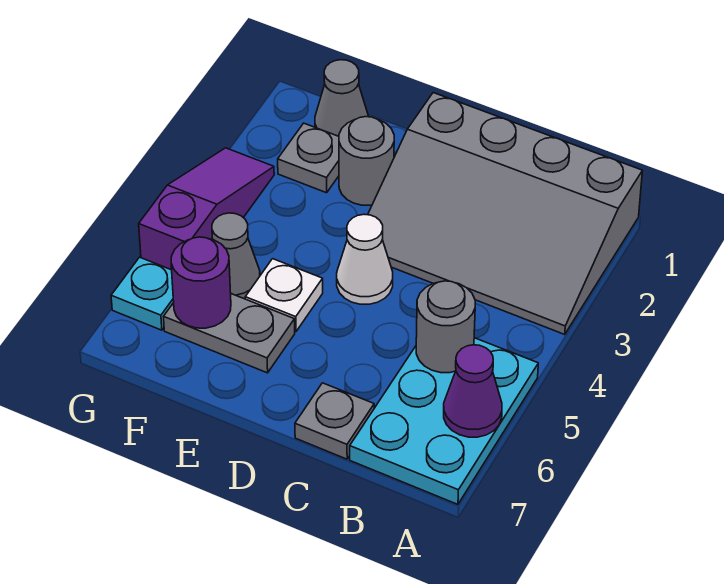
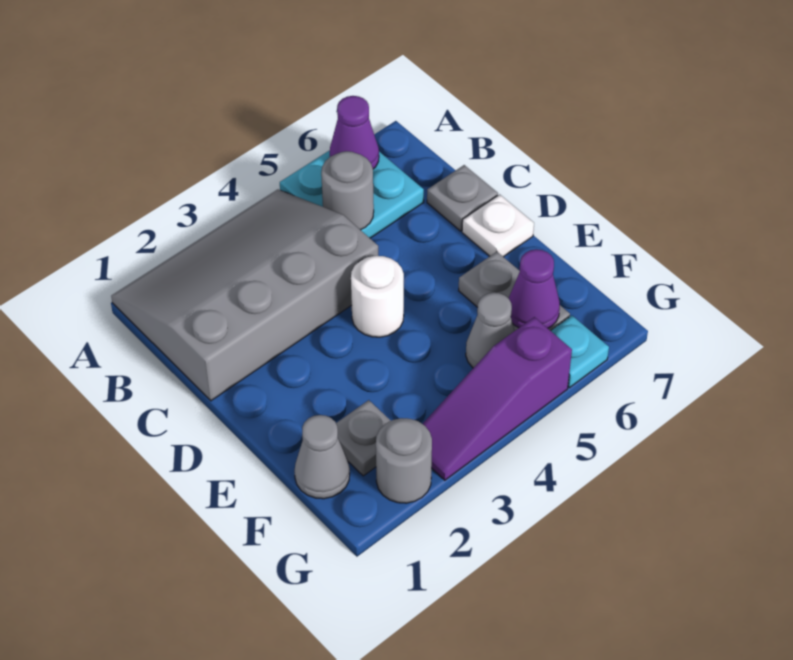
grey slope A1:D3 level 1 top 1 -> grey slope A1:C4 level 1 top C
cyan plate A5:B7 level 1 -> cyan plate A5:B6 level 1
white cone D4 level 1 -> white round brick D4 level 1
grey round brick E2 level 1 -> grey round brick G2 level 1
white plate E5 level 1 -> white plate D7 level 1
purple round brick F6 level 2 -> purple cone F6 level 2

